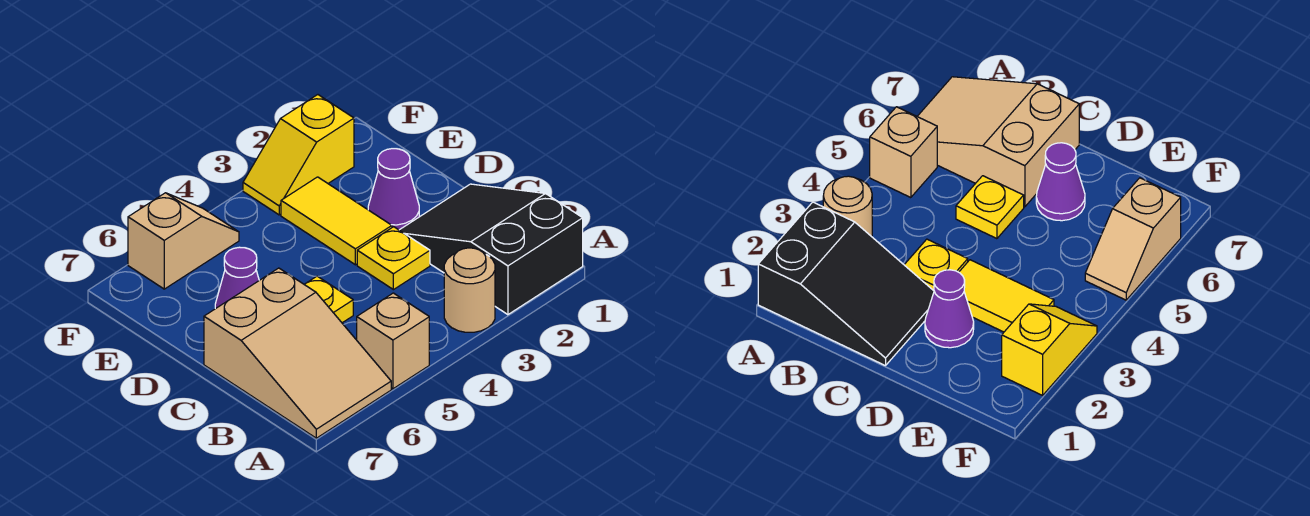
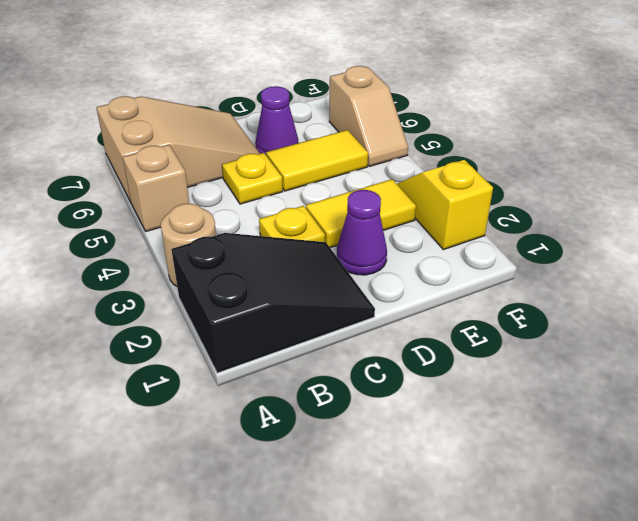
tan slope A6:C7 level 1 top C -> tan slope A6:C7 level 1 top A
none -> yellow tile D5:E5 level 1

